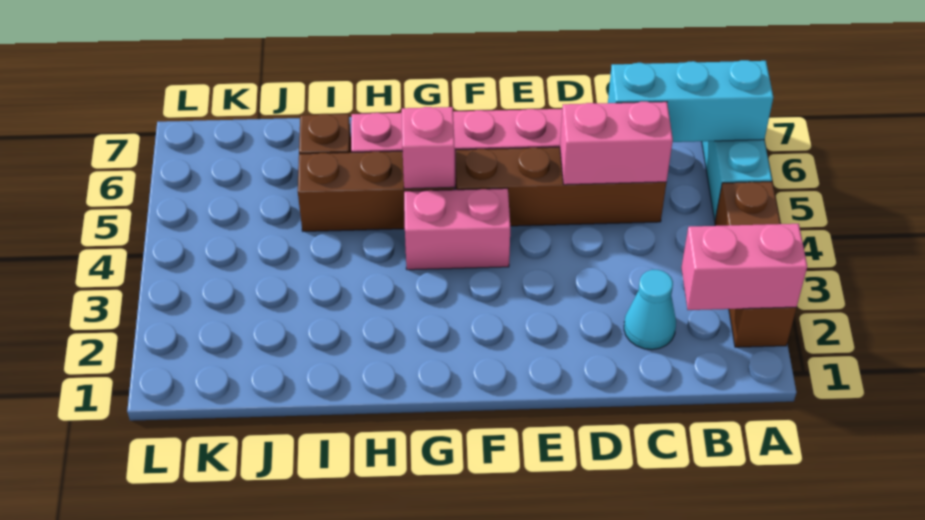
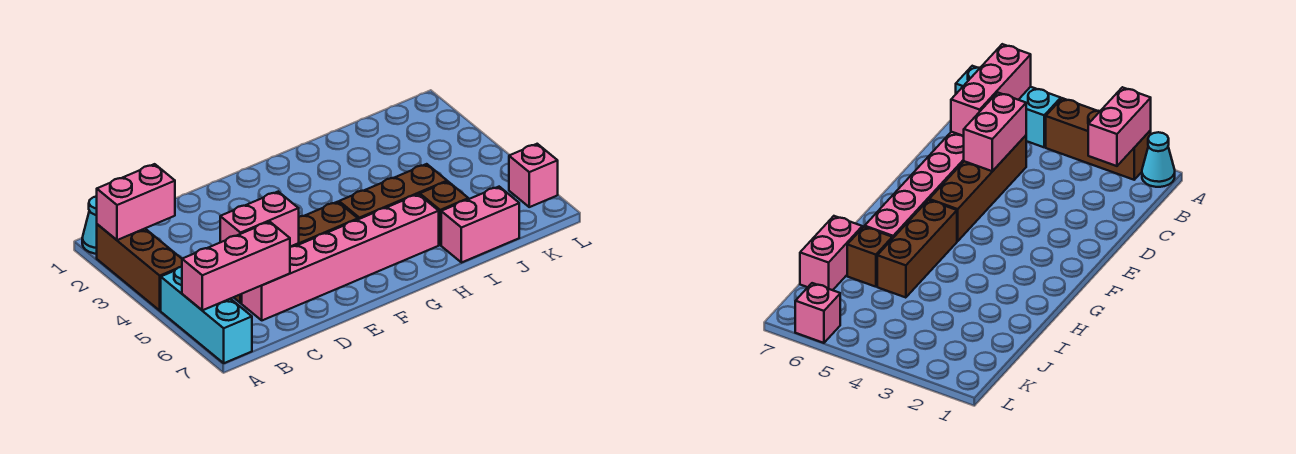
cyan brick A6:C6 level 2 -> pink brick A6:C6 level 2
cyan cone C2 level 1 -> cyan cone A1 level 1
pink brick F4:G4 level 1 -> pink brick I7:J7 level 1
pink brick G5 level 2 -> pink brick L6 level 1

